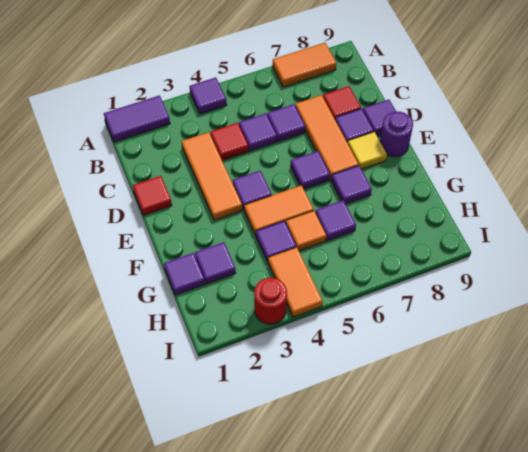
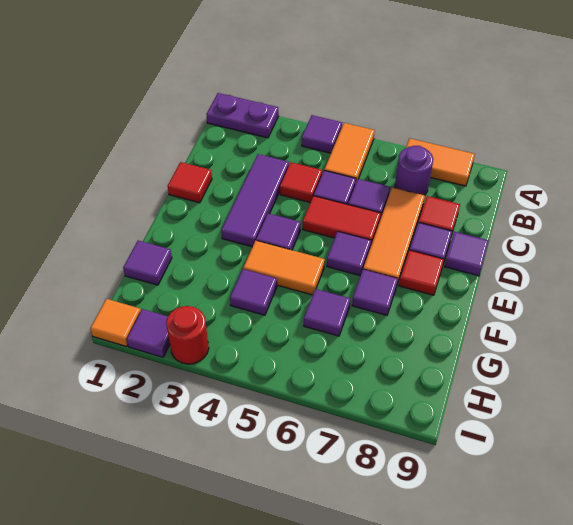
purple tile A1:A2 level 1 -> purple plate A1:A2 level 1
orange tile C3:E3 level 1 -> purple tile C3:E3 level 1
none -> red tile D5:D6 level 1
yellow tile E8 level 1 -> red tile E8 level 1
purple round brick E9 level 1 -> purple round brick B7 level 1
purple tile G2 level 1 -> purple tile I2 level 1
orange tile G5 level 1 -> orange tile I1 level 1
orange tile H4:I4 level 1 -> orange tile A5:B5 level 1

